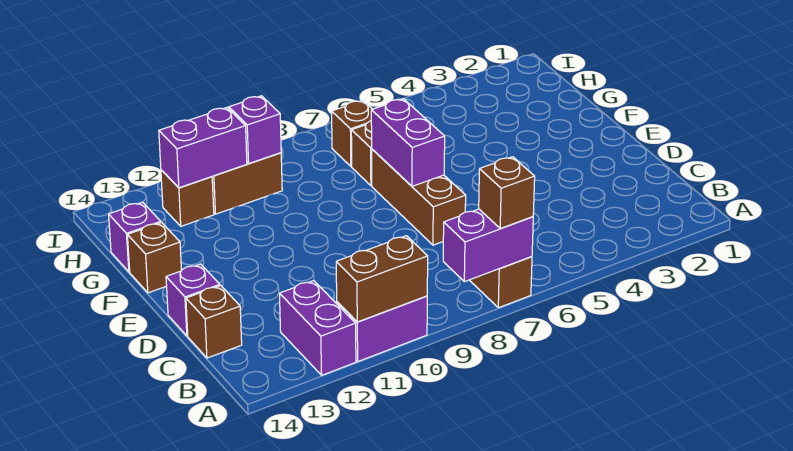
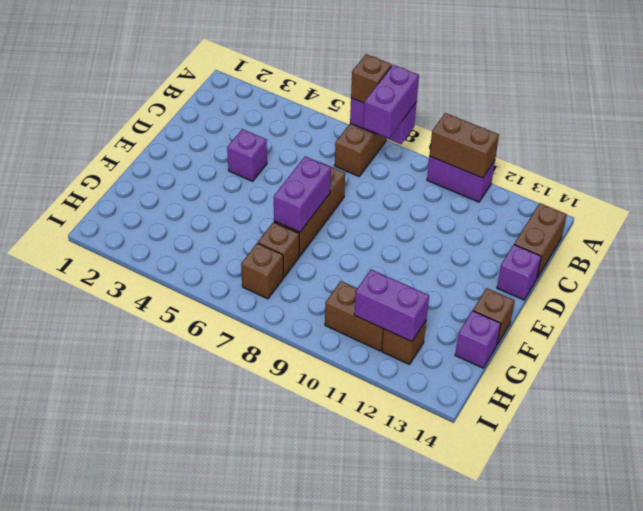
purple brick A12:B12 level 1 -> purple brick A8:B8 level 3
brown brick C14 level 1 -> brown brick B14:C14 level 1
purple brick H10 level 2 -> purple brick D4 level 1

